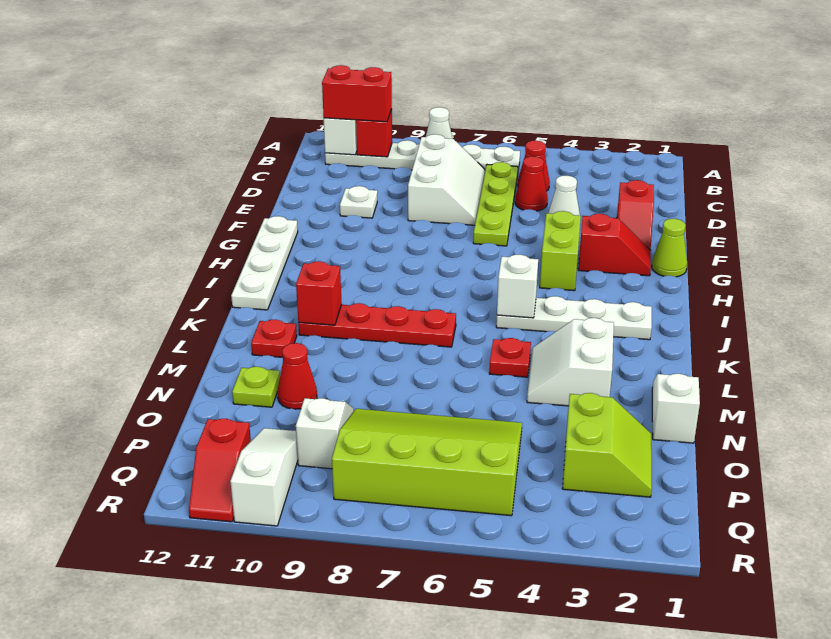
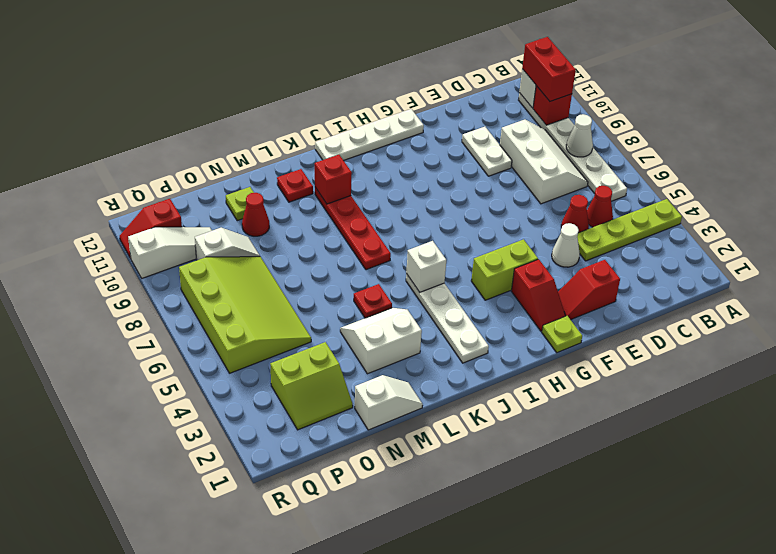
lime plate C6:F6 level 1 -> lime plate A4:D4 level 1
white slope C7:E8 level 1 top 8 -> white slope C7:D9 level 1 top D
white plate E10 level 1 -> white plate E9:E10 level 1
lime cone G1 level 1 -> lime plate G1 level 1

